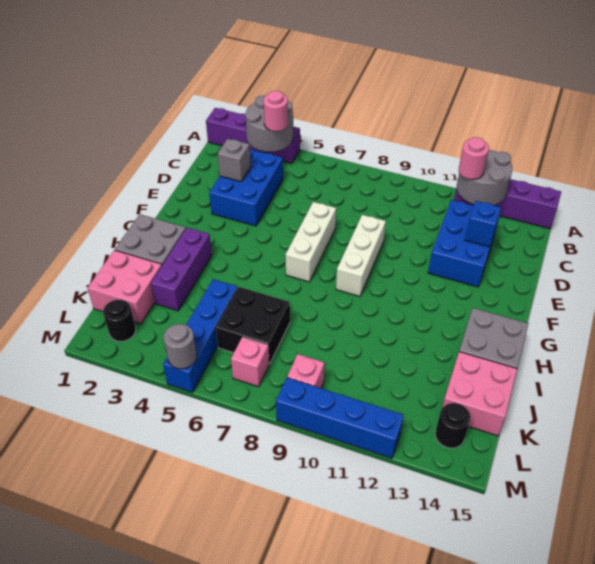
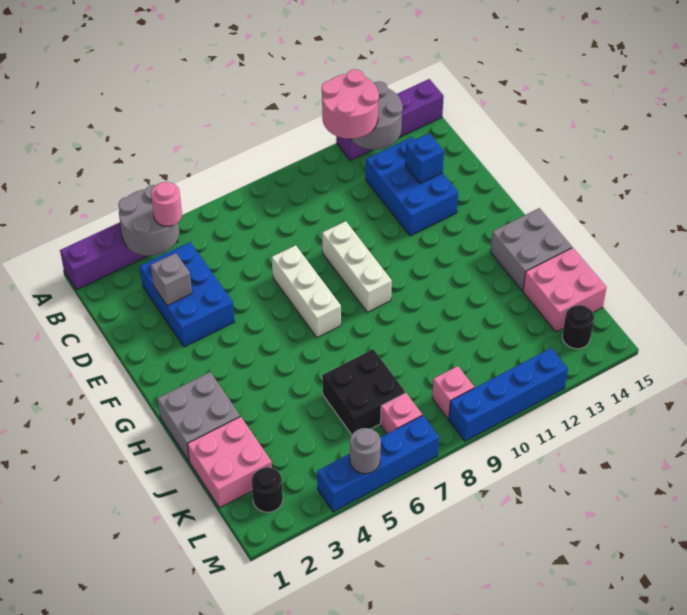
pink round brick B12 level 3 -> pink round brick A11:B12 level 3
purple brick H3:J3 level 1 -> none
blue brick J5:M5 level 1 -> blue brick M4:M7 level 1

